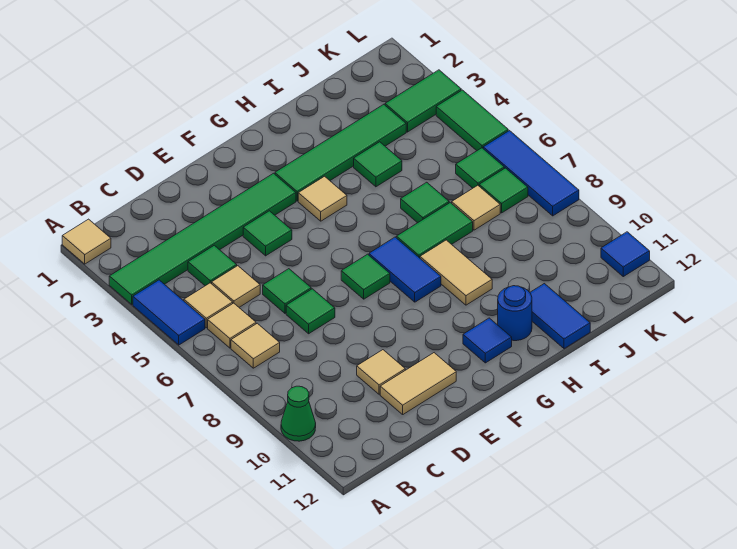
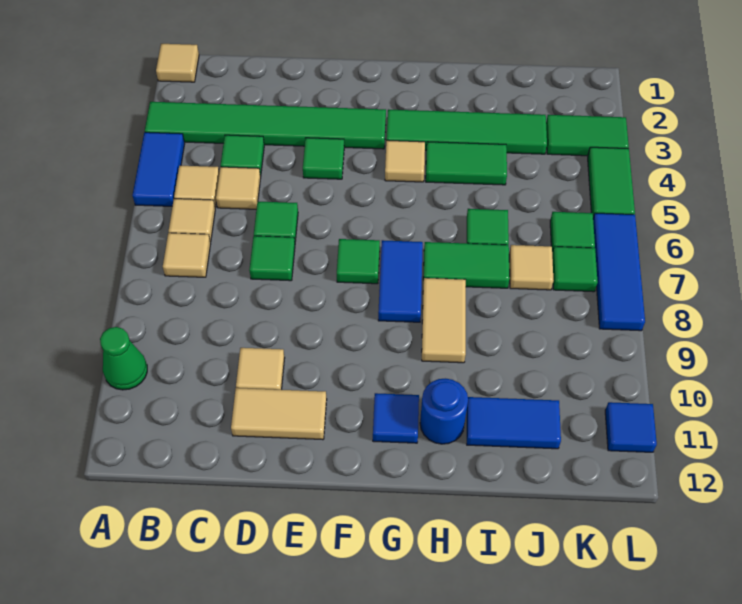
green tile I4 level 1 -> green tile H4:I4 level 1
blue tile I11:I12 level 1 -> blue tile I11:J11 level 1

